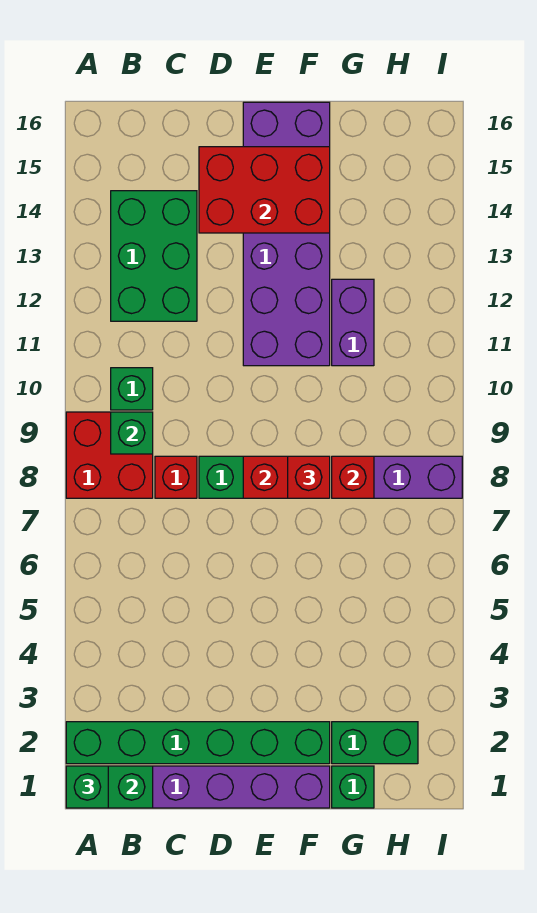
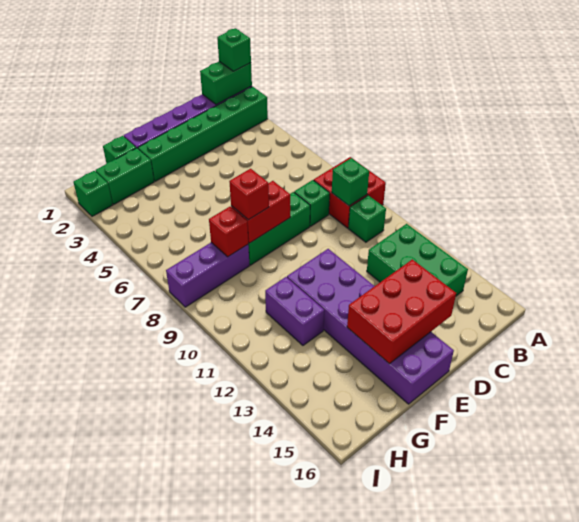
red brick C8 level 1 -> green brick C8 level 1
none -> green brick I2 level 1

